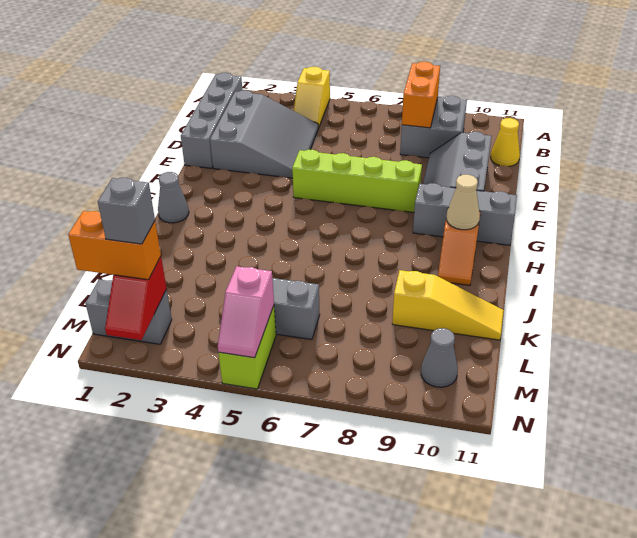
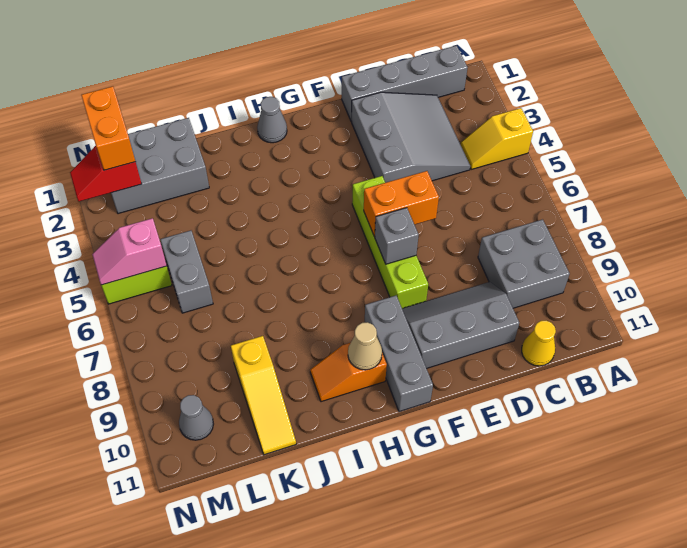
orange brick B8:C8 level 2 -> orange brick E6:F6 level 2
grey slope C2:E4 level 1 top 2 -> grey slope C2:E4 level 1 top E
grey brick M1:M2 level 1 -> grey brick K1:M2 level 1
grey brick M2 level 4 -> grey brick F7 level 2

